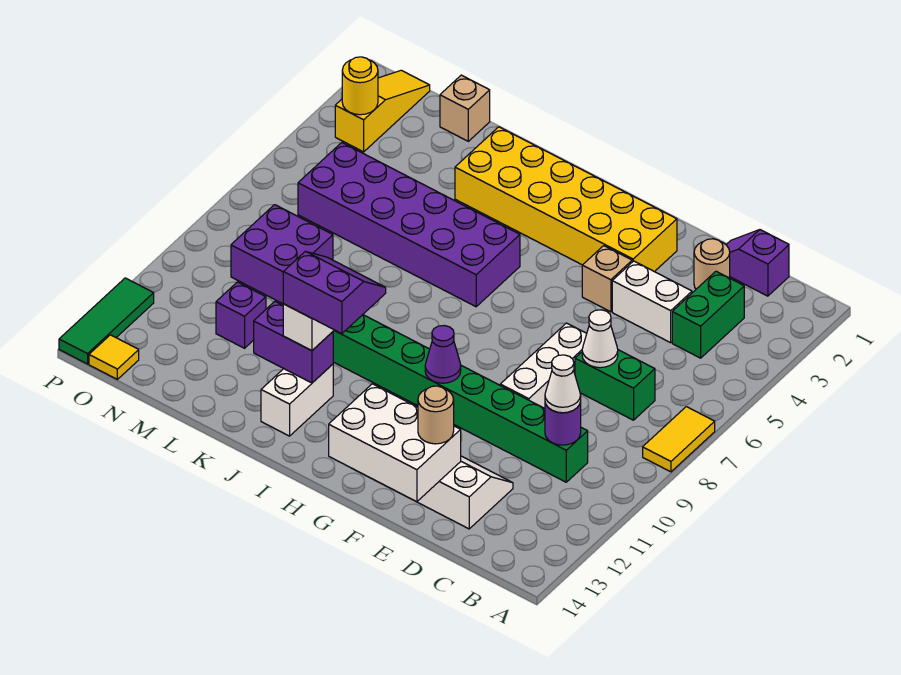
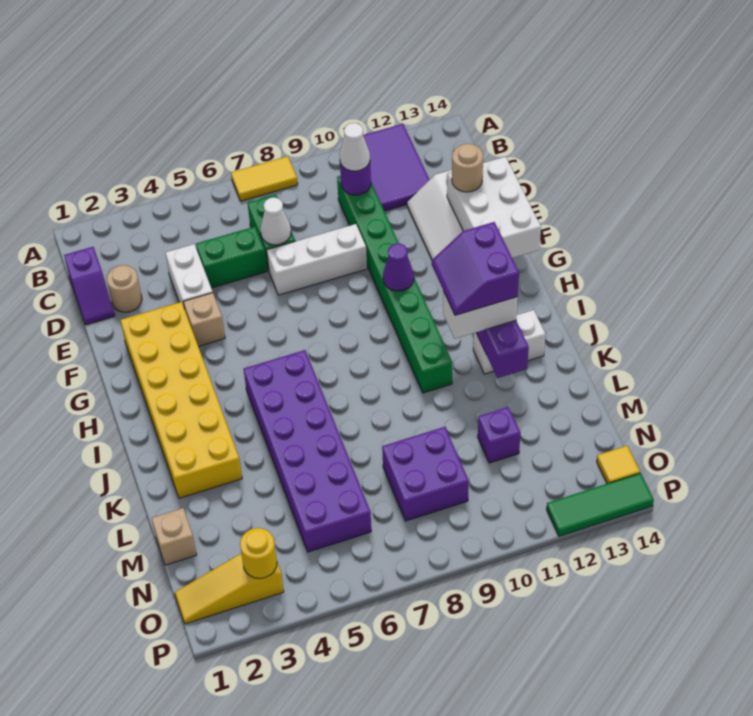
none -> purple tile A11:C12 level 1
green brick C3:C4 level 1 -> green brick D5:D6 level 1

